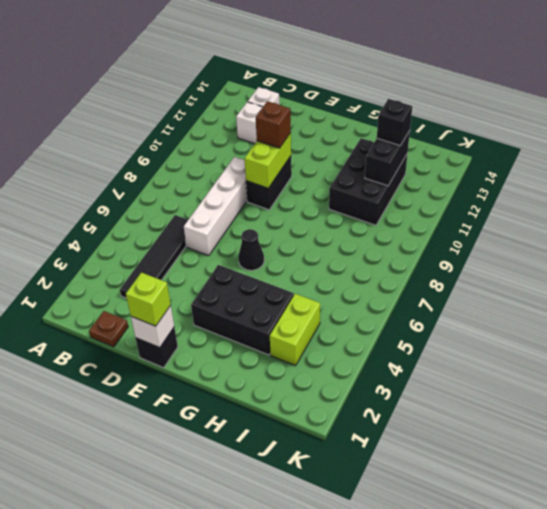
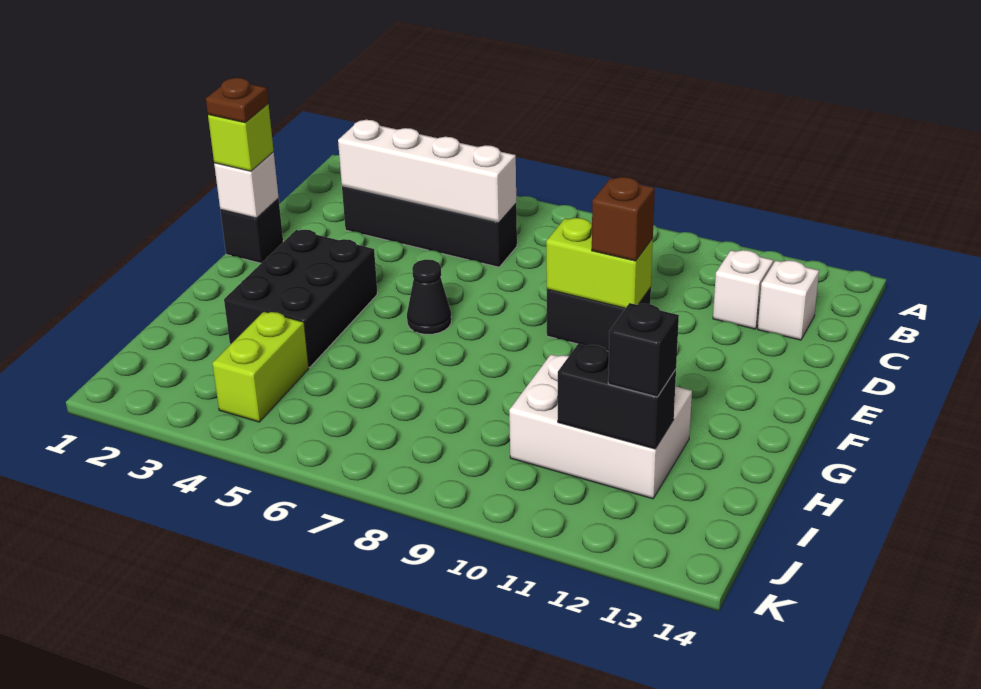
brown plate C1 level 1 -> brown plate E1 level 4
black tile C3:C6 level 1 -> black brick C3:C6 level 1
white brick D6:D9 level 1 -> white brick C3:C6 level 2
black brick H10:I12 level 1 -> white brick H10:I12 level 1
lime brick I3:I4 level 1 -> lime brick I4:J4 level 1

